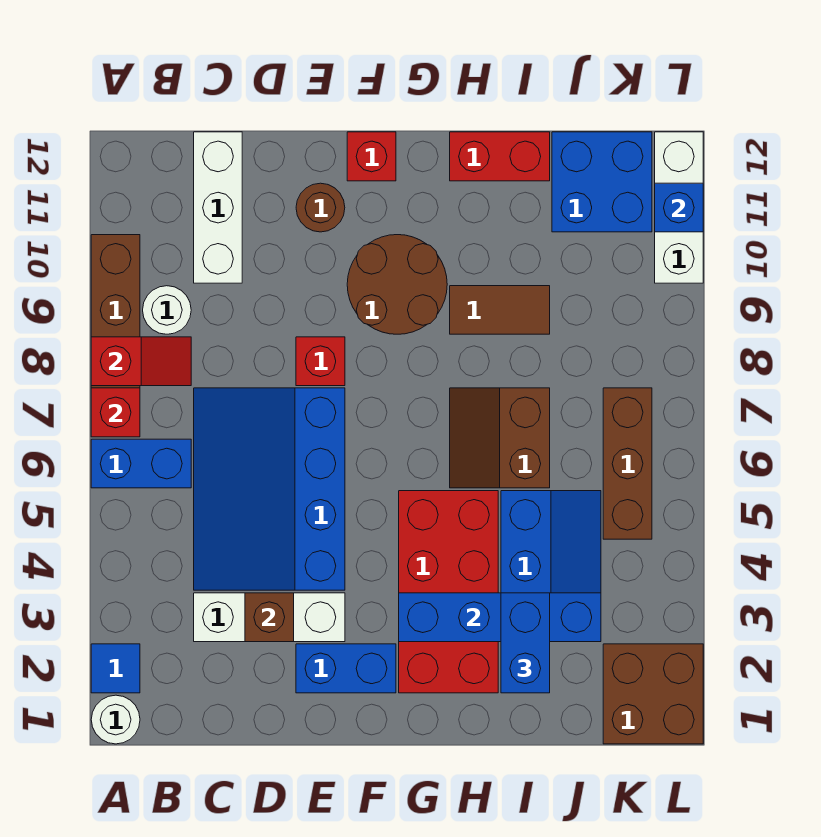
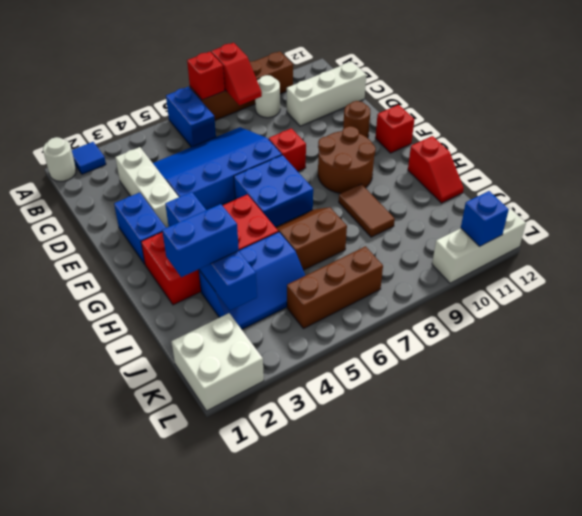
brown brick D3 level 2 -> none
red brick H12:I12 level 1 -> red slope H12:I12 level 1 top H
blue brick J11:K12 level 1 -> blue brick F6:G7 level 1
brown brick K1:L2 level 1 -> white brick K1:L2 level 1

